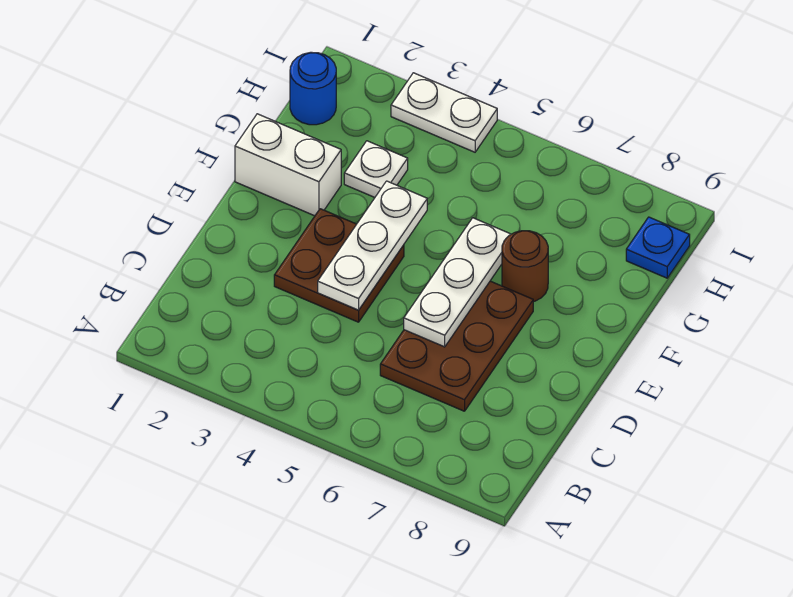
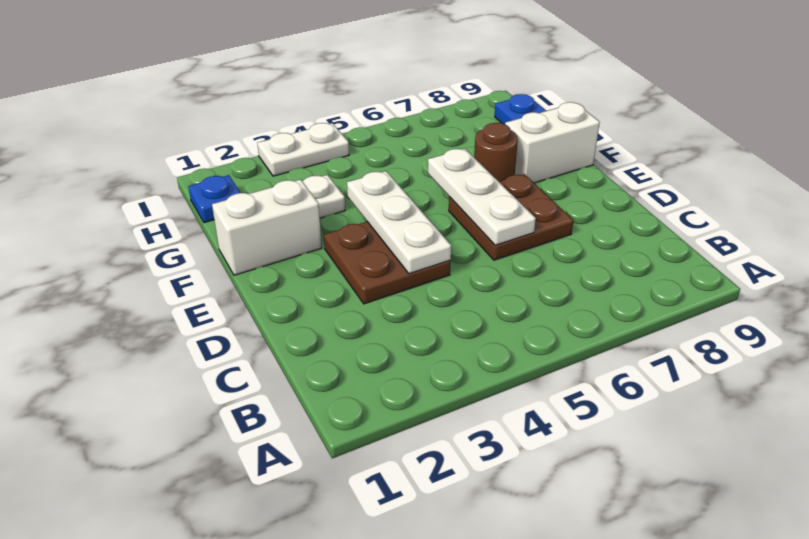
brown plate C6:E7 level 1 -> brown plate D6:E7 level 1
none -> white brick F8:F9 level 1
blue round brick H1 level 1 -> blue plate H1 level 1

